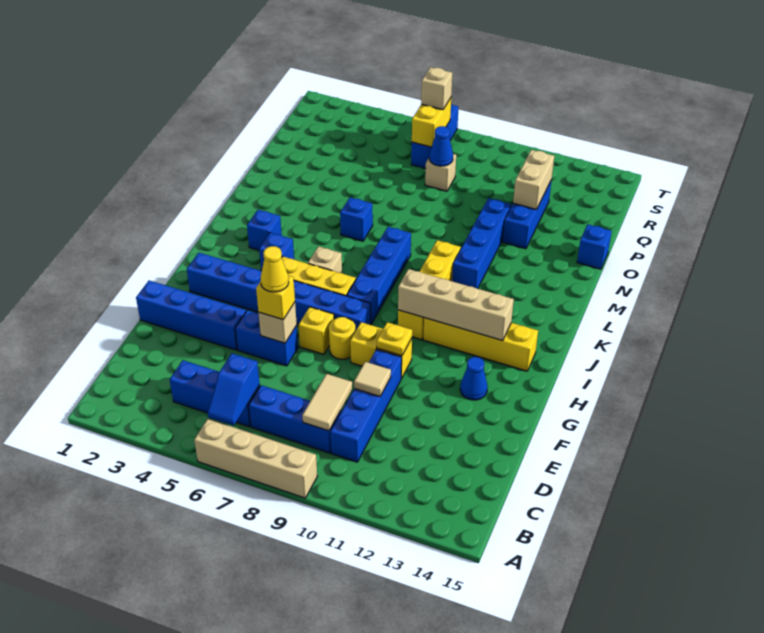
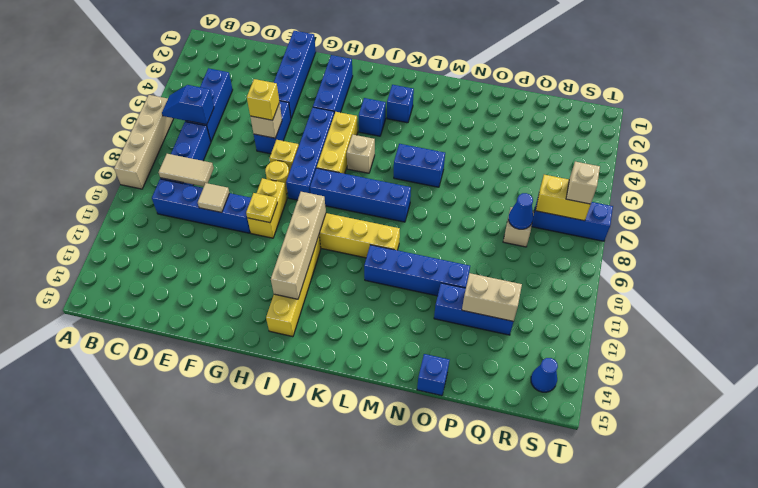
yellow cone F6 level 4 -> none
blue cone G13 level 1 -> blue cone S14 level 1
blue brick M6 level 1 -> blue brick L6:M6 level 1

